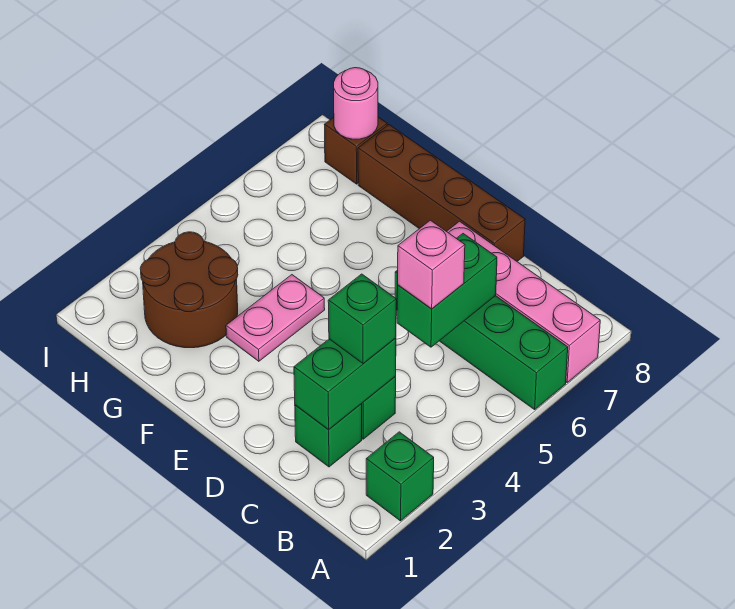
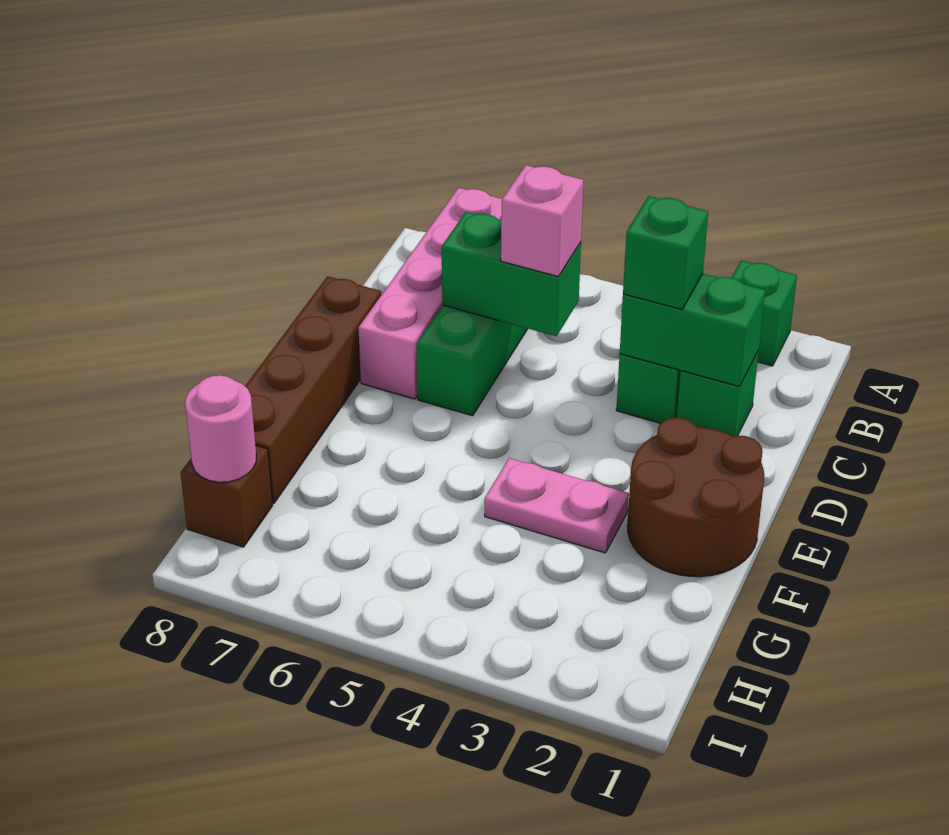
brown round brick G2:H3 level 1 -> brown round brick E1:F2 level 1

